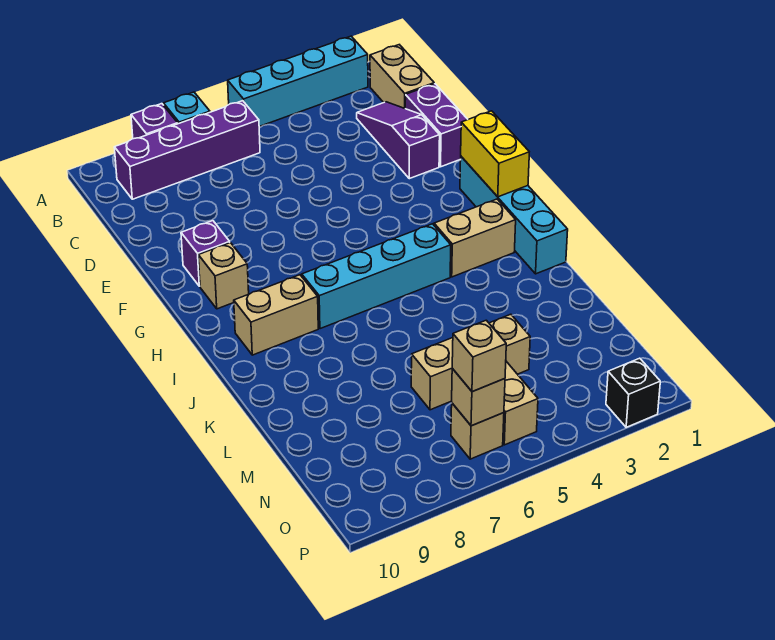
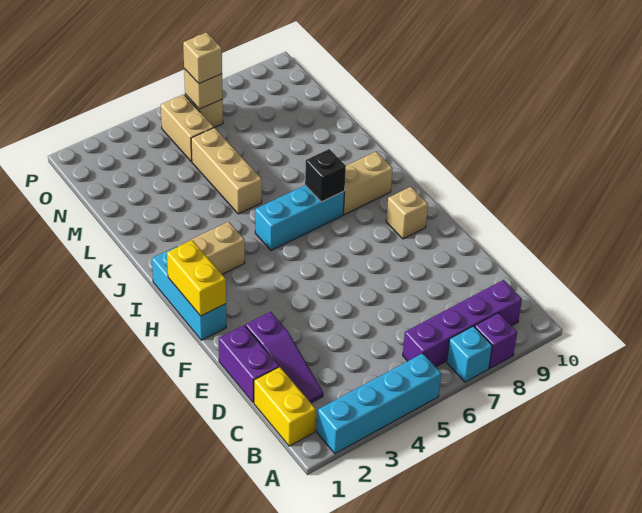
tan brick B1:C1 level 1 -> yellow brick B1:C1 level 1
purple brick F9 level 1 -> none
cyan brick G1:J1 level 1 -> cyan brick G1:I1 level 1
cyan brick I4:I7 level 1 -> cyan brick I5:I7 level 1
tan brick M4:M6 level 1 -> tan brick K5:M5 level 1
black brick P2 level 1 -> black brick I7 level 2

